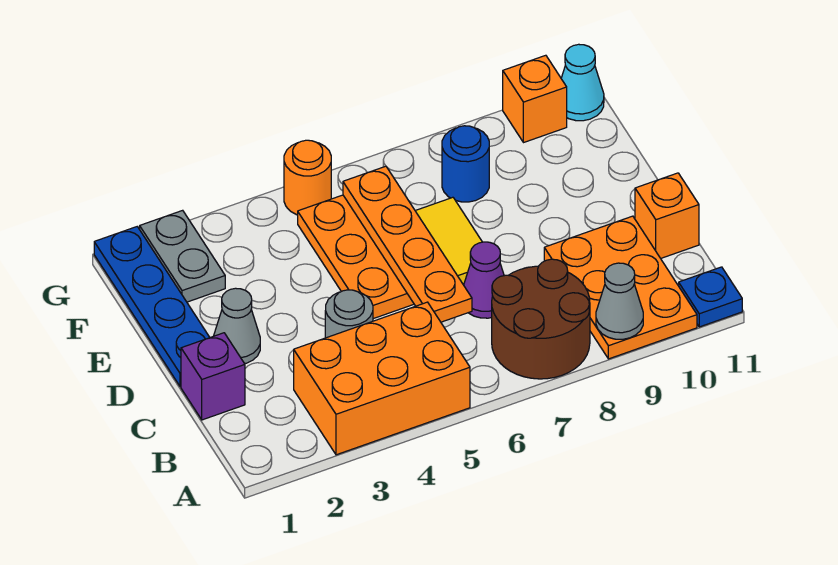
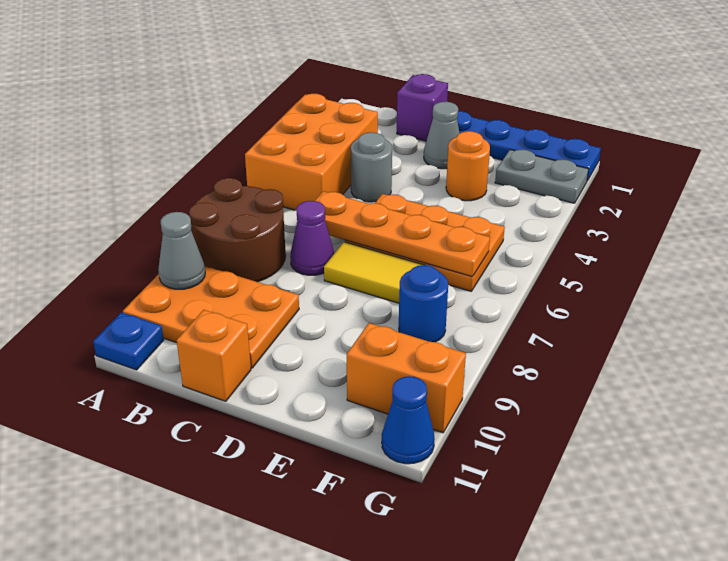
orange round brick G5 level 1 -> orange round brick E3 level 1
orange brick G10 level 1 -> orange brick F10:G10 level 1
cyan cone G11 level 1 -> blue cone G11 level 1

